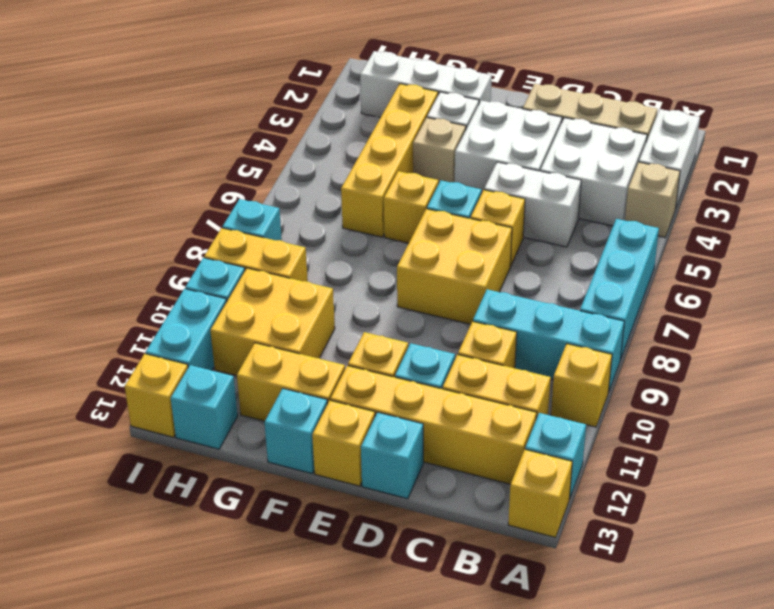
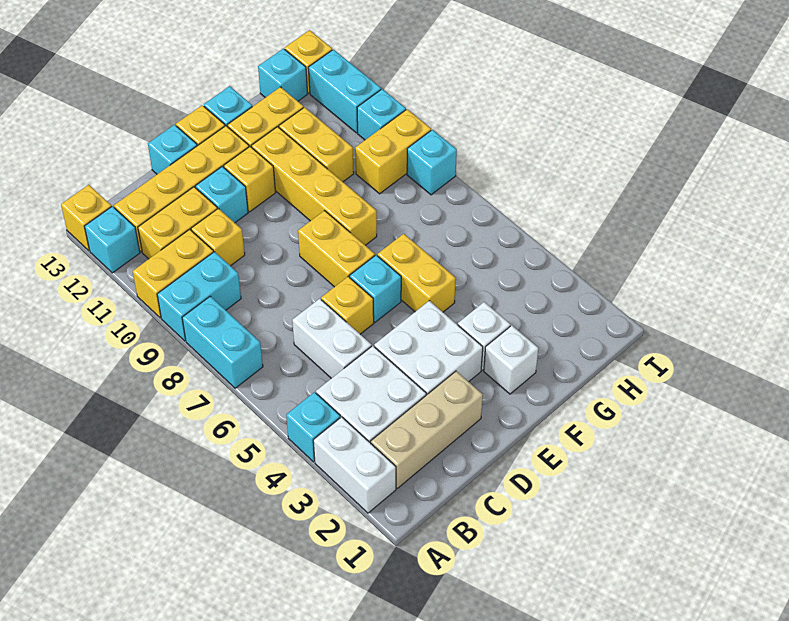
tan brick A4 level 1 -> cyan brick A4 level 1
cyan brick A6:A8 level 1 -> cyan brick A7:A8 level 1
cyan brick A9:C9 level 1 -> cyan brick A9:B9 level 1
yellow brick A10 level 1 -> yellow brick A10:B10 level 1
white brick C5:D5 level 1 -> white brick C5:C6 level 1
yellow brick D7:E8 level 1 -> yellow brick E7:E8 level 1
white brick F2:H2 level 1 -> white brick F2 level 1
tan brick F4 level 1 -> none
yellow brick F6 level 1 -> yellow brick F5:F6 level 1
yellow brick G3:G6 level 1 -> yellow brick F8:F11 level 1
yellow brick G10:H11 level 1 -> yellow brick G10:G11 level 1

